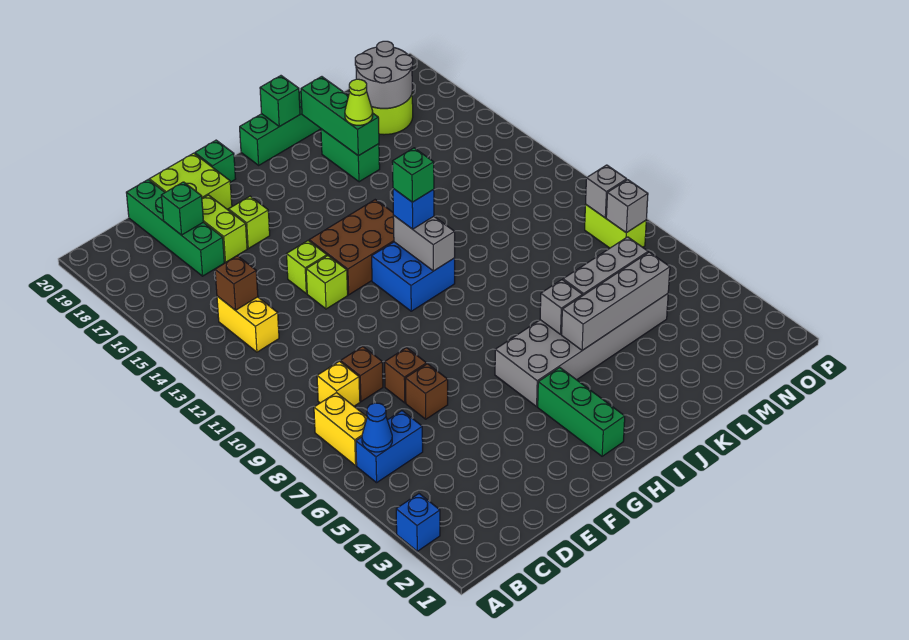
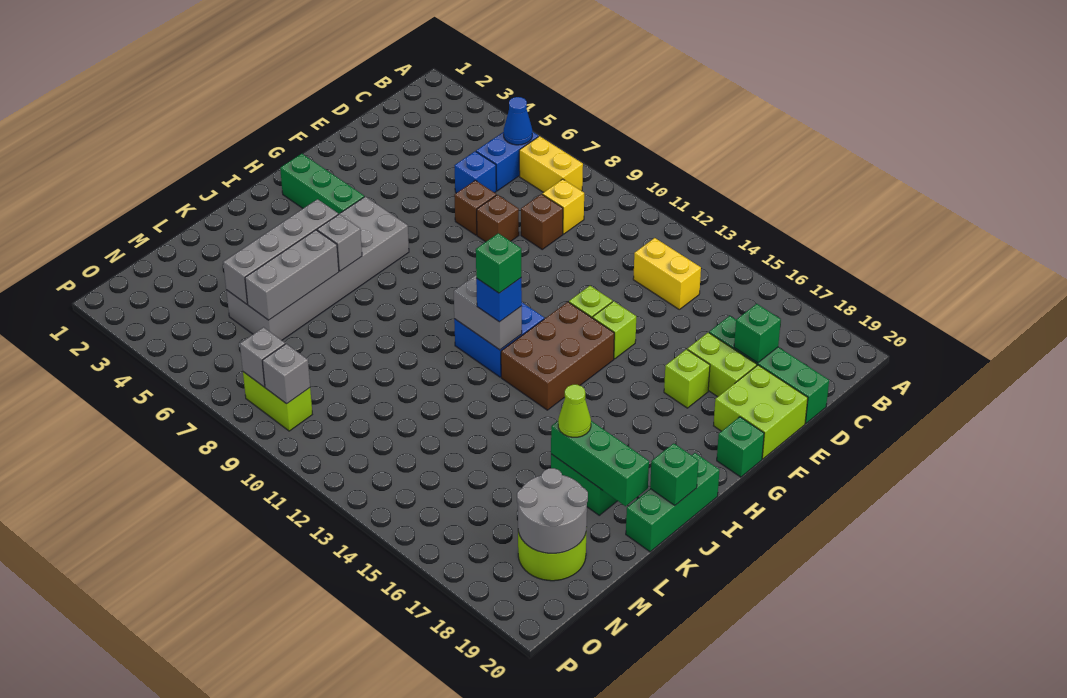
blue brick A3 level 1 -> blue brick D6 level 1
brown brick C14 level 2 -> none

